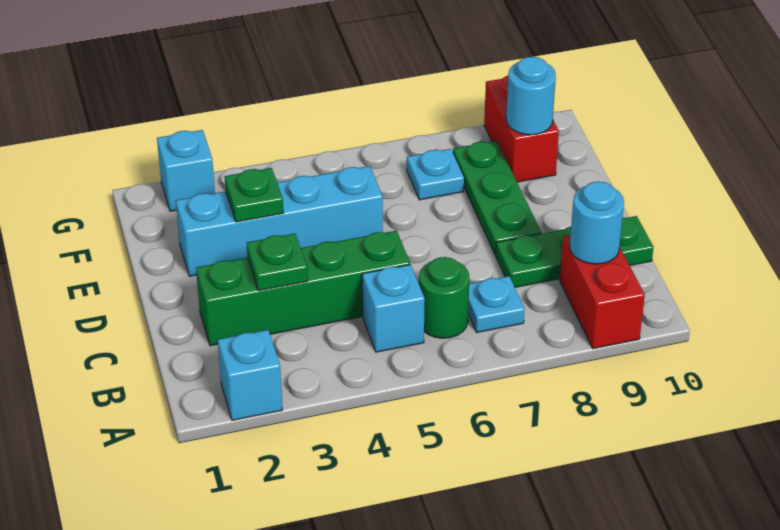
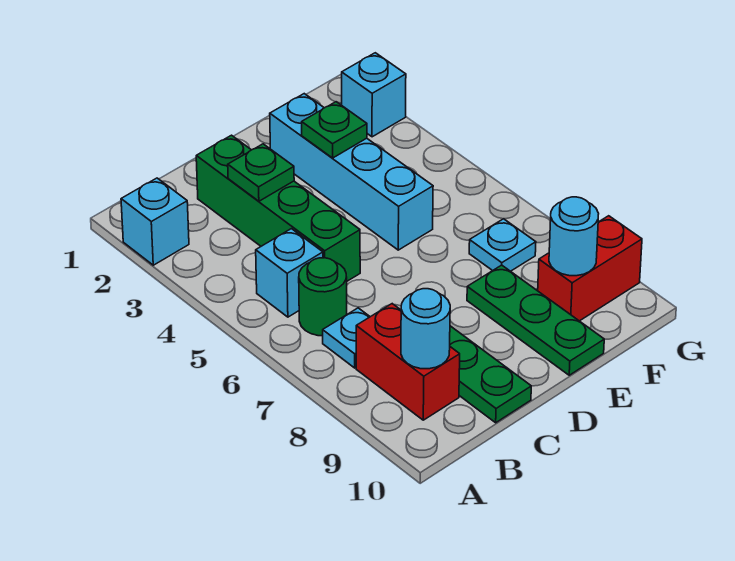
red brick A9:B9 level 1 -> red brick B8:B9 level 1
green plate D8:F8 level 1 -> green plate E8:E10 level 1

